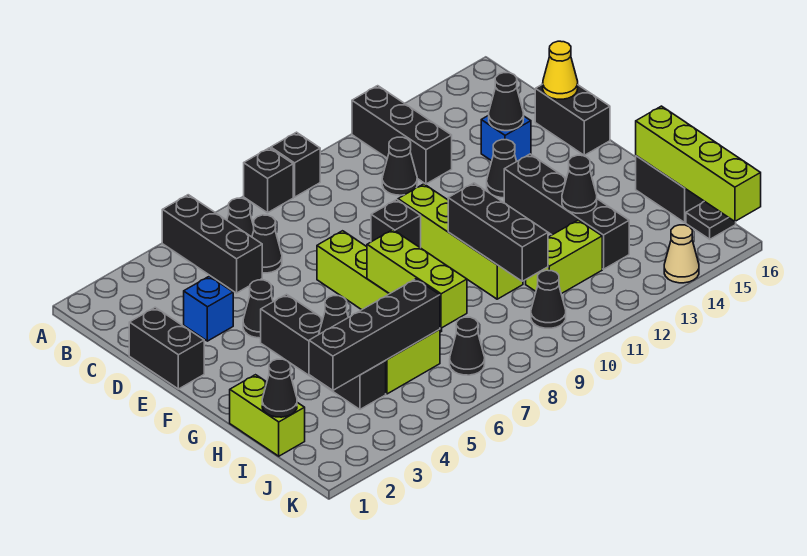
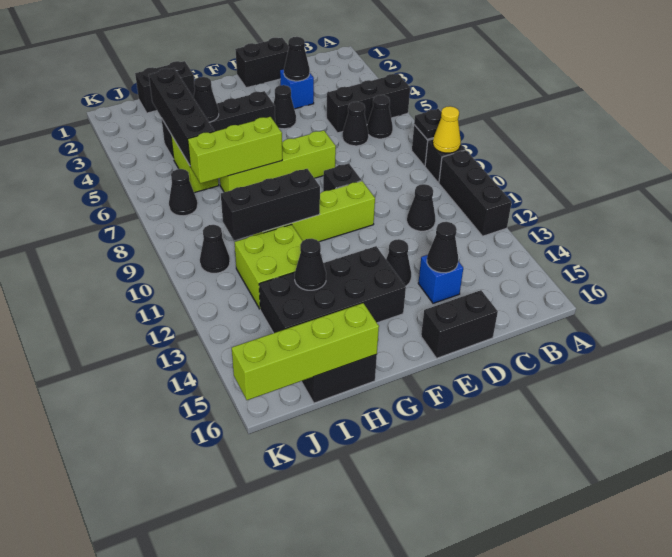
black brick A12:C12 level 1 -> black brick A10:A12 level 1
yellow cone D16 level 2 -> yellow cone A9 level 2
black brick F13:I13 level 1 -> black brick F13:I14 level 1
lime brick H1:I1 level 1 -> black brick H1:I1 level 1
black cone I1 level 2 -> black cone D3 level 2
lime brick I11:I12 level 1 -> lime brick H11:I12 level 1
black plate J16 level 1 -> black plate A8 level 2
tan cone K14 level 1 -> none

